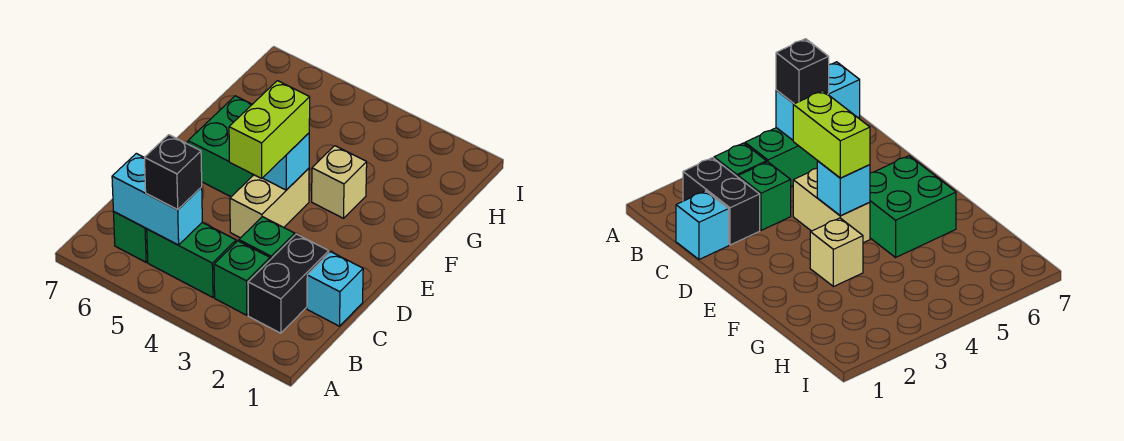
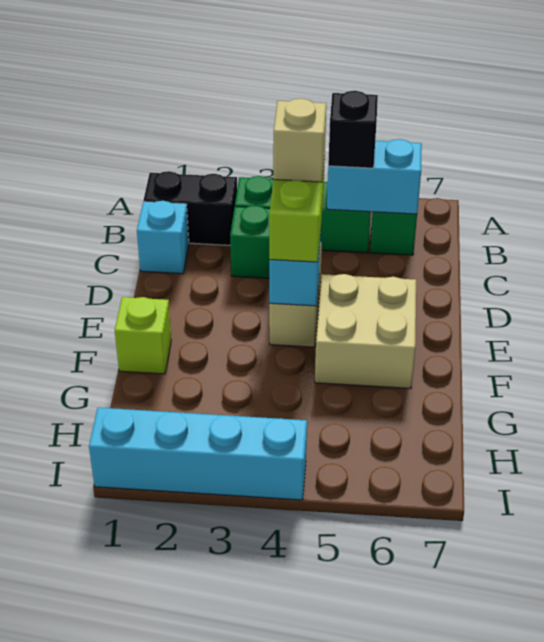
black brick B2:C2 level 1 -> black brick B1:B2 level 1
green brick E5:F6 level 1 -> tan brick E5:F6 level 1
none -> lime brick F1 level 1
tan brick F3 level 1 -> tan brick D4 level 4
none -> cyan brick I1:I4 level 1

